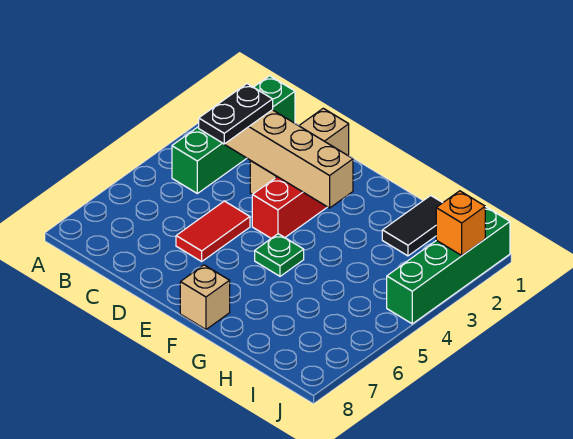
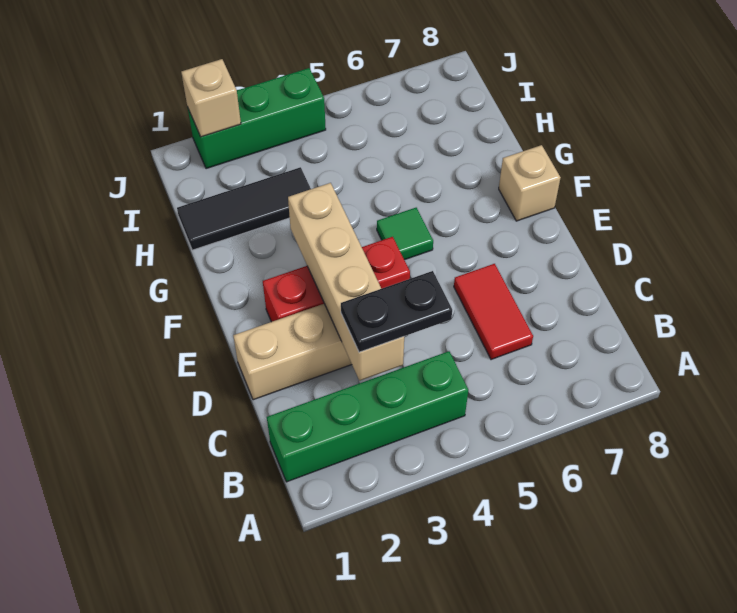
red tile D5:D6 level 1 -> red tile C6:D6 level 1
green plate F5 level 1 -> green tile F5 level 1
black tile H1:H2 level 1 -> black tile H1:H3 level 1
green brick J1:J4 level 1 -> green brick J2:J4 level 1
orange brick J2 level 2 -> tan brick J2 level 2

